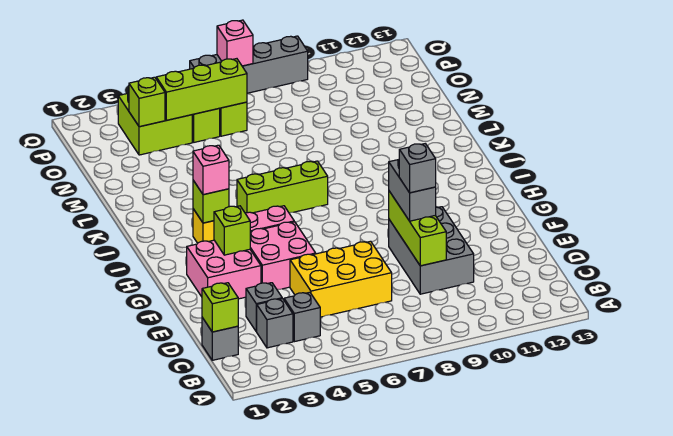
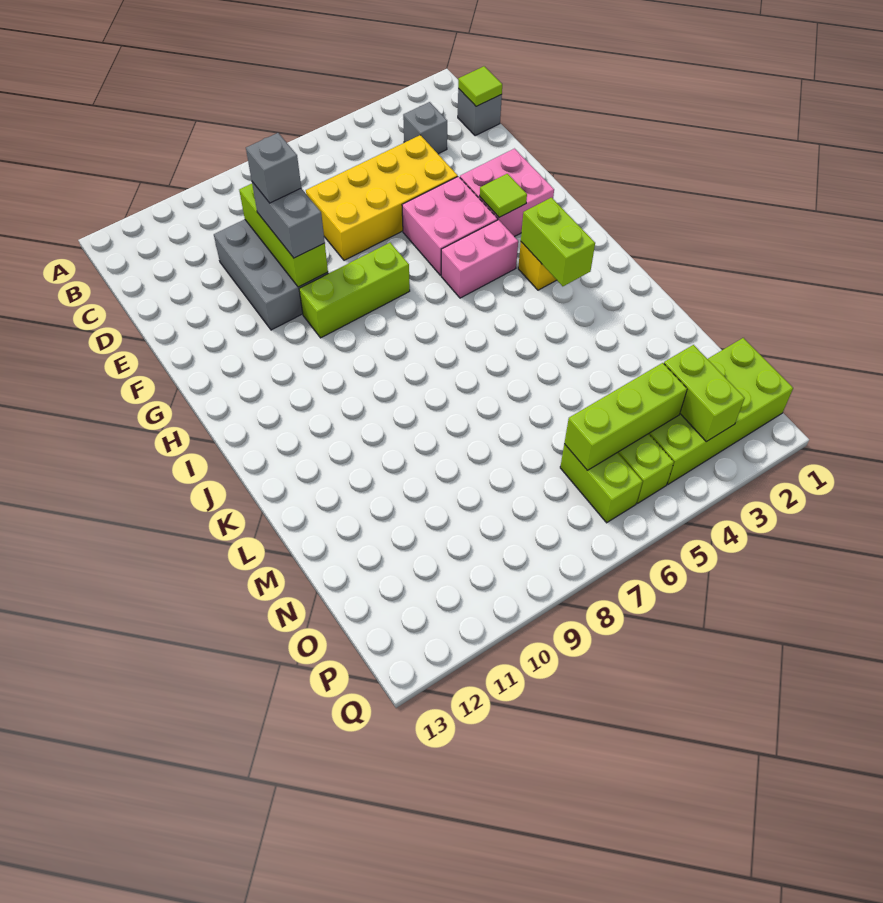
lime brick C1 level 2 -> lime tile C1 level 2
grey brick C4 level 1 -> none
grey brick D3 level 1 -> none
yellow brick D5:E7 level 1 -> yellow brick D4:E7 level 1
lime brick G3 level 2 -> lime tile G3 level 2
lime brick I3 level 2 -> lime brick I3:J3 level 2
pink brick I3 level 3 -> none
lime brick J5:J7 level 1 -> lime brick G7:G9 level 1
lime brick O3:P4 level 1 -> lime brick O1:P4 level 1
lime brick O3 level 2 -> lime brick O3:P3 level 2
grey brick Q6:Q9 level 1 -> none
pink brick Q7 level 2 -> none

